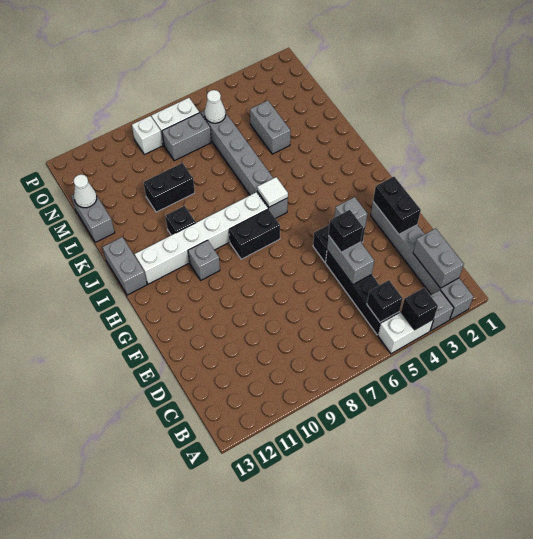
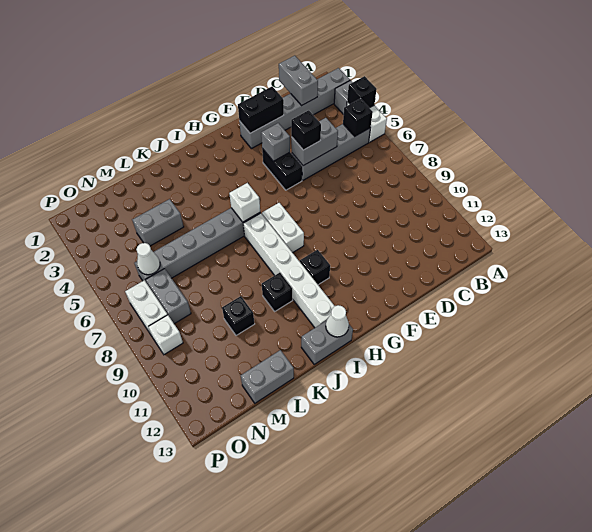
grey brick B2:C2 level 2 -> grey brick C1:C2 level 2
black brick B5:E5 level 1 -> grey brick B5:E5 level 1
black brick H7:H8 level 1 -> white brick H7:H8 level 1
grey brick H10 level 1 -> black brick H10 level 1
white tile I6 level 2 -> white brick I6 level 2
black brick L9:L10 level 1 -> black brick L10 level 1
white cone M13 level 2 -> white cone I13 level 2

